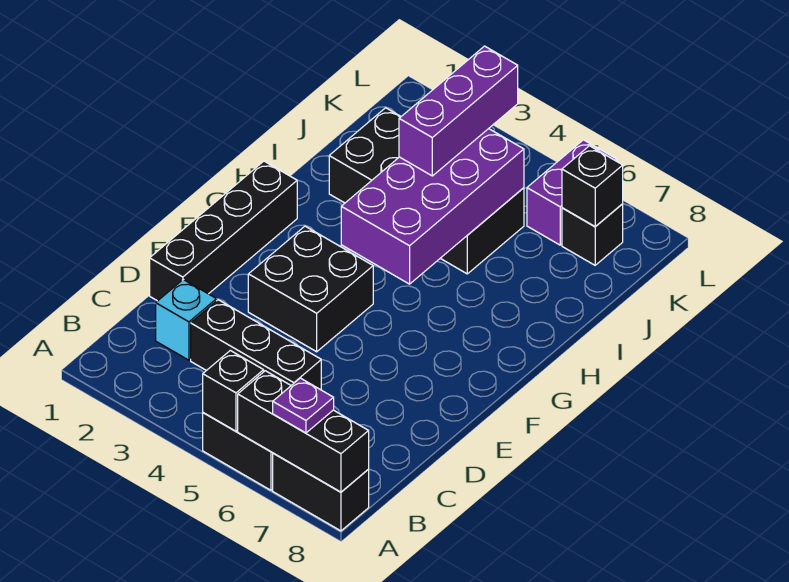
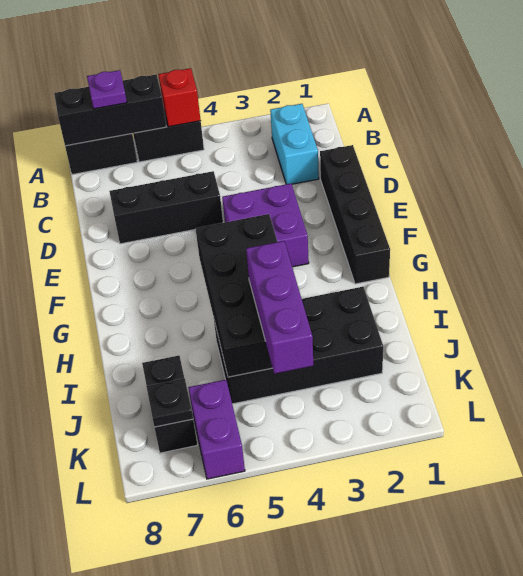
black brick A5 level 2 -> red brick A5 level 2
cyan brick C2 level 1 -> cyan brick B2:C2 level 1
black brick C3:C5 level 1 -> black brick D5:D7 level 1
black brick E3:F4 level 1 -> purple brick E3:F4 level 1
purple brick G4:J5 level 2 -> black brick G4:J5 level 2
black brick K7 level 1 -> black brick J7:K7 level 1
black brick K7 level 2 -> black plate K7 level 2

